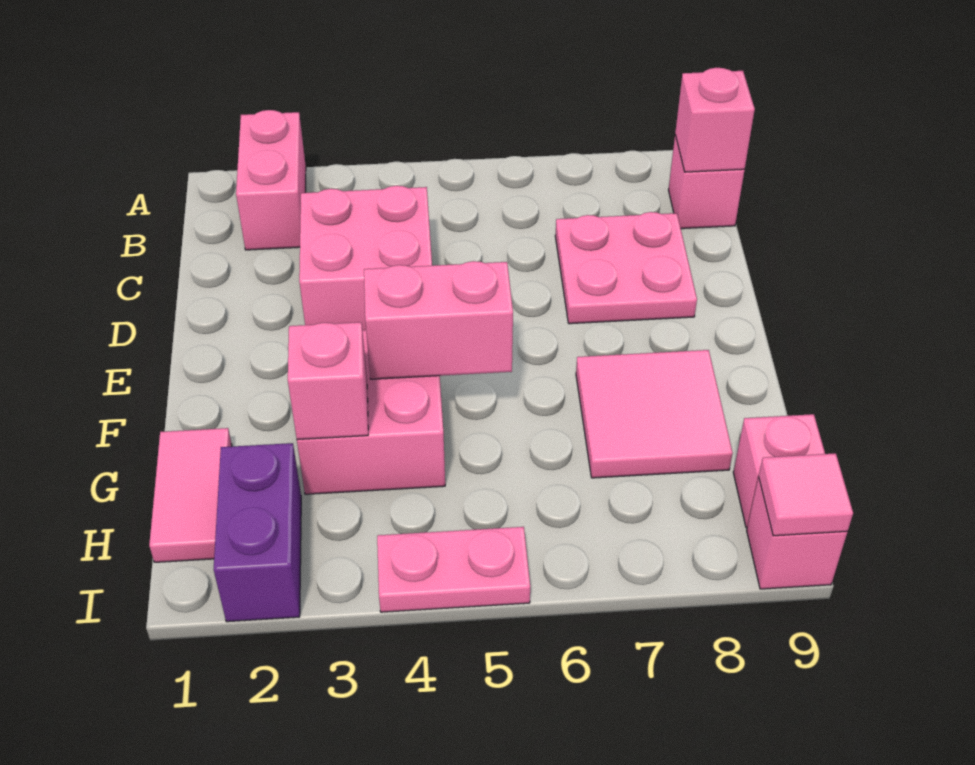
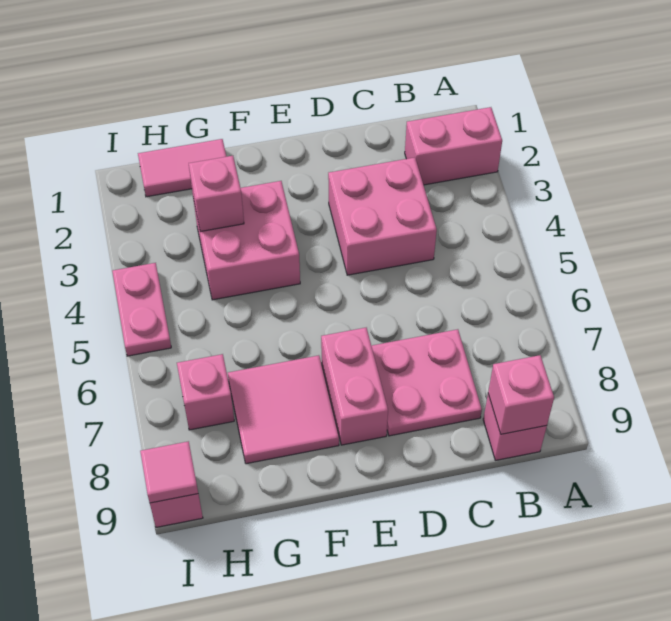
pink brick F4:F5 level 2 -> pink brick E7:E8 level 1
purple brick H2:I2 level 1 -> none
pink brick H9 level 1 -> pink brick H7 level 1

